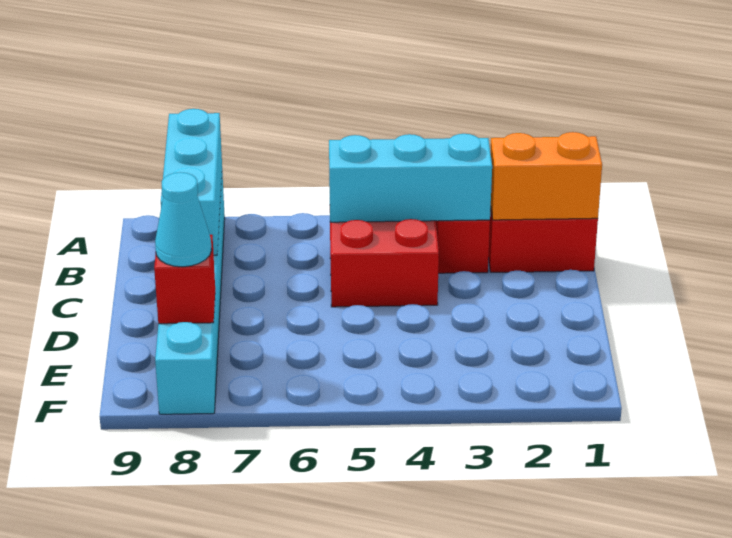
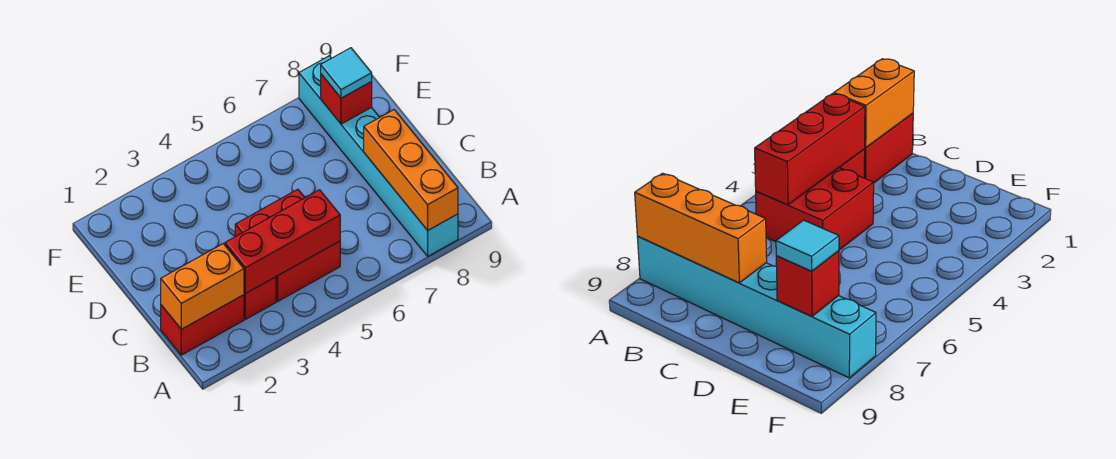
cyan brick A8:C8 level 2 -> orange brick A8:C8 level 2
cyan brick B3:B5 level 2 -> red brick B3:B5 level 2
cyan cone E8 level 3 -> cyan tile E8 level 3

